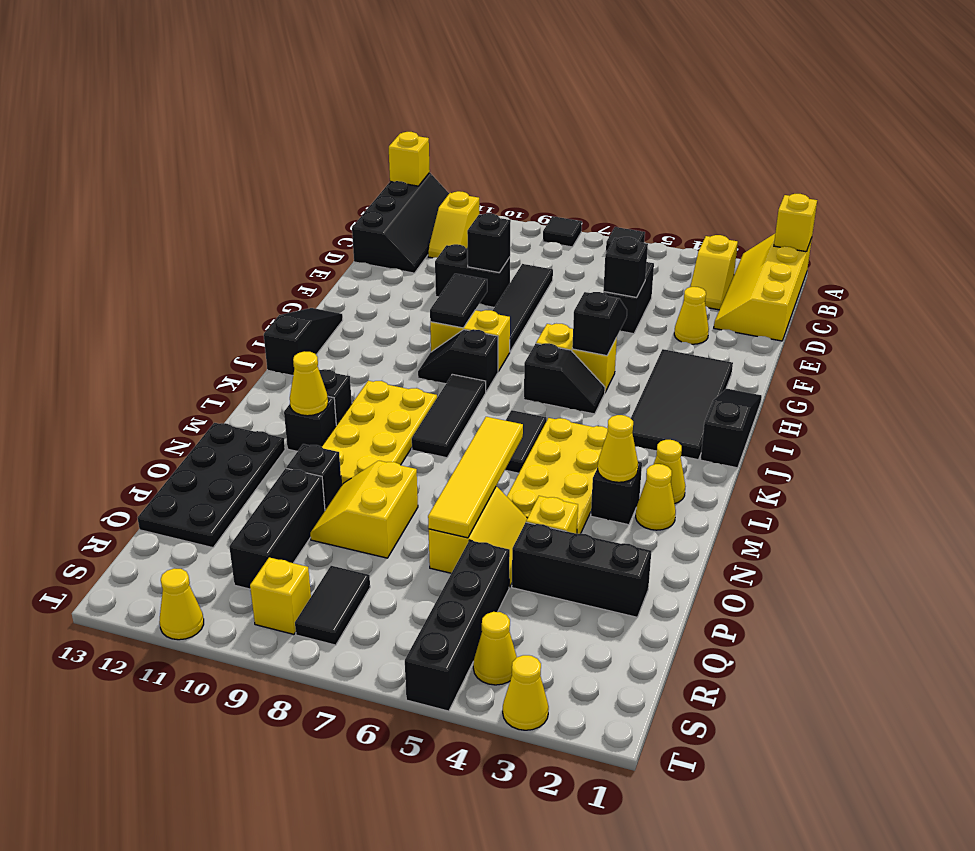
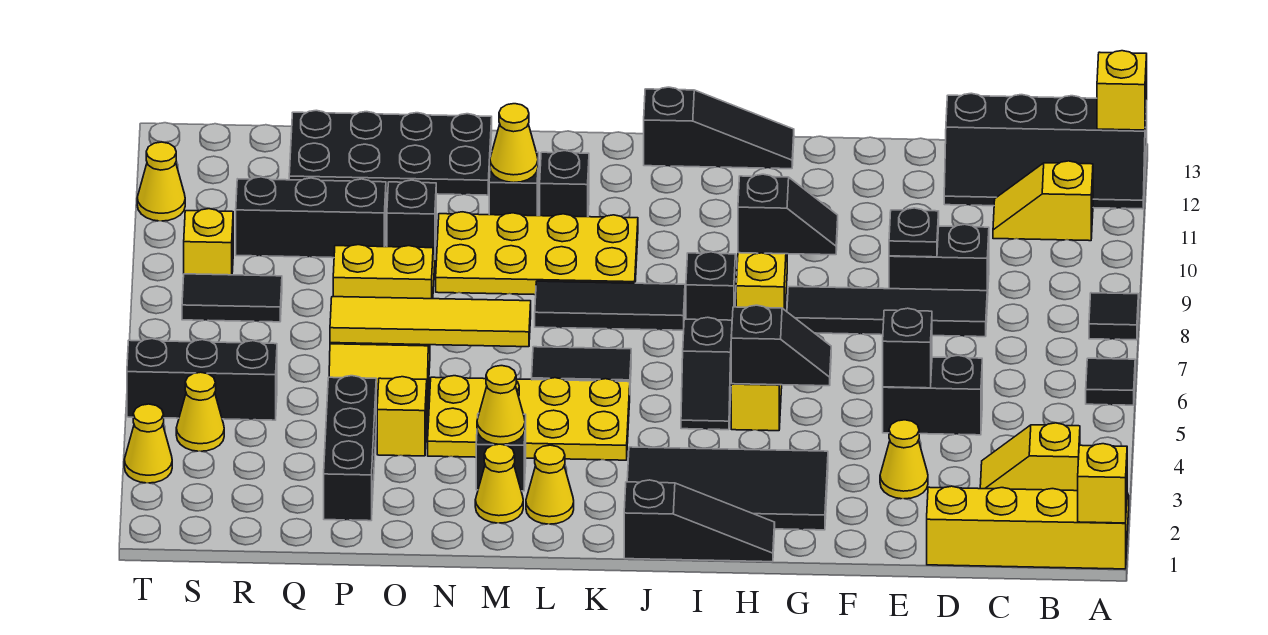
black brick E9:E10 level 1 -> black brick D9:E9 level 1
black brick E9 level 2 -> black plate E9 level 2
black tile G9:H9 level 2 -> black slope G9:H9 level 2 top H
black brick Q5:T5 level 1 -> black brick R5:T5 level 1

